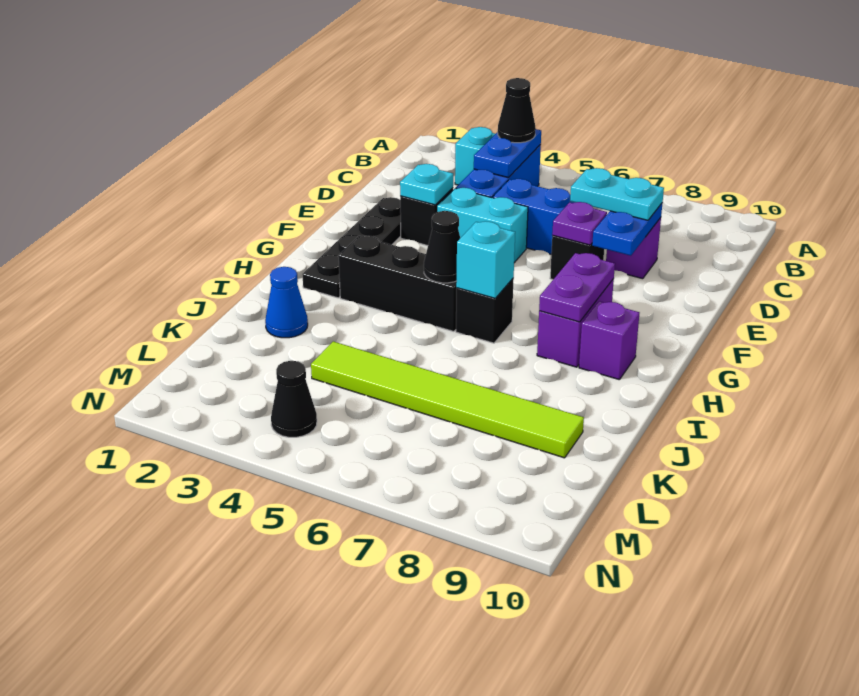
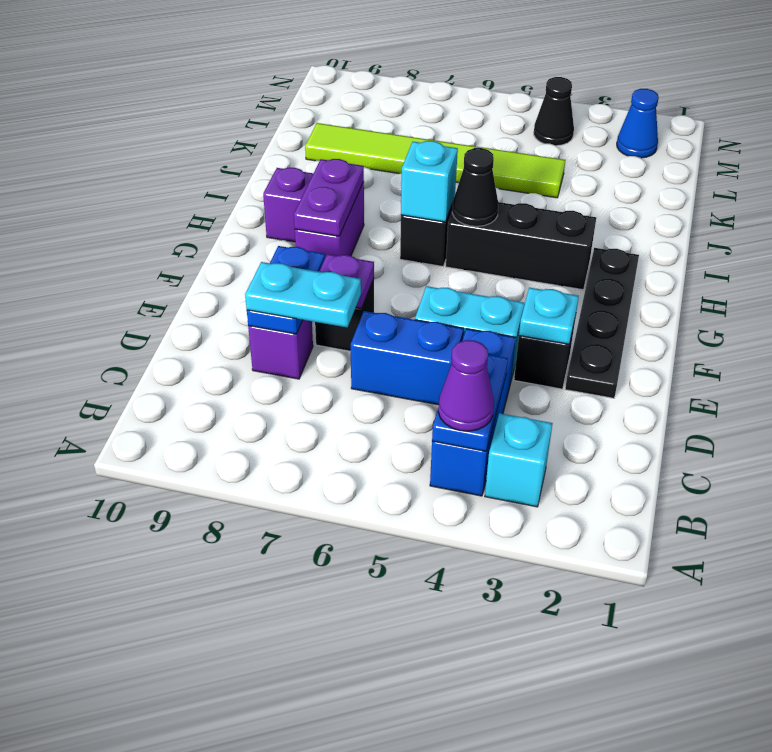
black cone B4 level 3 -> purple cone B4 level 3
blue cone J2 level 1 -> blue cone M2 level 1

